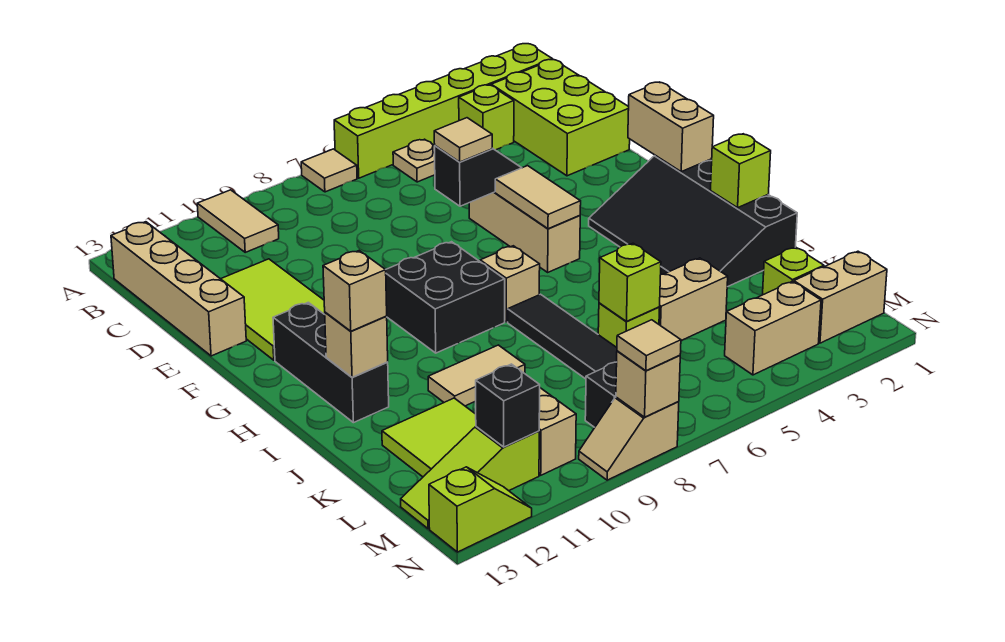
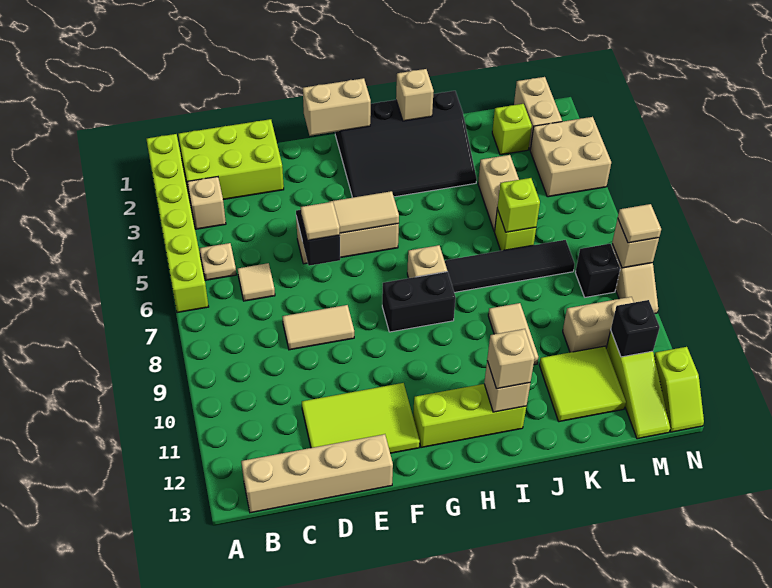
tan tile A7 level 1 -> tan tile C6 level 1
tan tile A10:B10 level 1 -> tan tile D8:E8 level 1
lime brick B3 level 1 -> tan brick B3 level 1
black brick G8:H9 level 1 -> black brick G8:H8 level 1
black brick G12:I12 level 1 -> lime brick G12:I12 level 1
lime brick I1 level 2 -> tan brick I1 level 2
tan brick M3:M4 level 1 -> tan brick M3:N4 level 1
lime slope N12:N13 level 1 top 13 -> lime slope N12:N13 level 1 top 12

